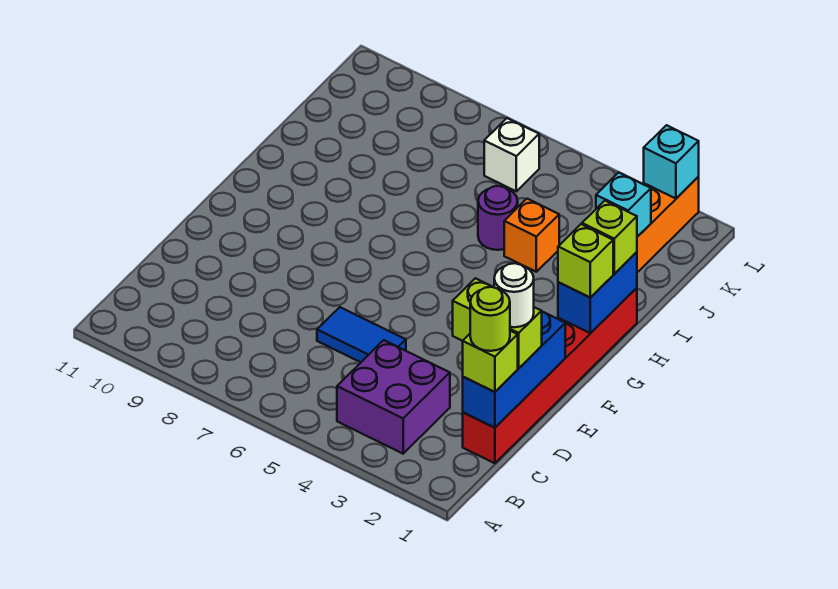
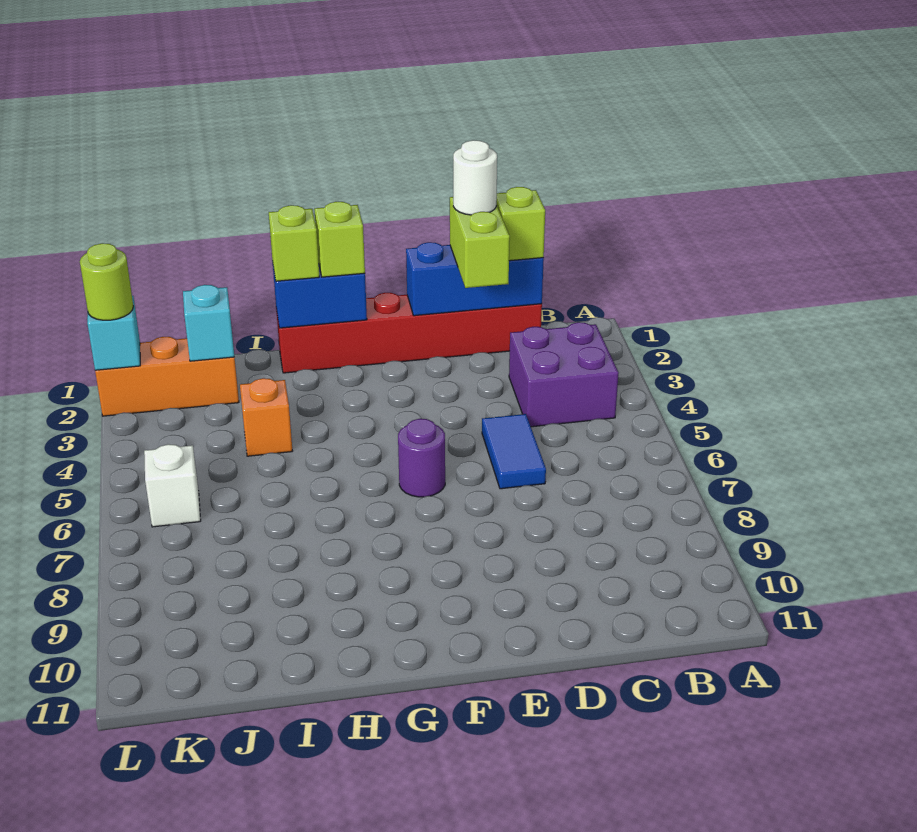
lime round brick C1 level 4 -> lime round brick L2 level 3
purple round brick I5 level 1 -> purple round brick F6 level 1

